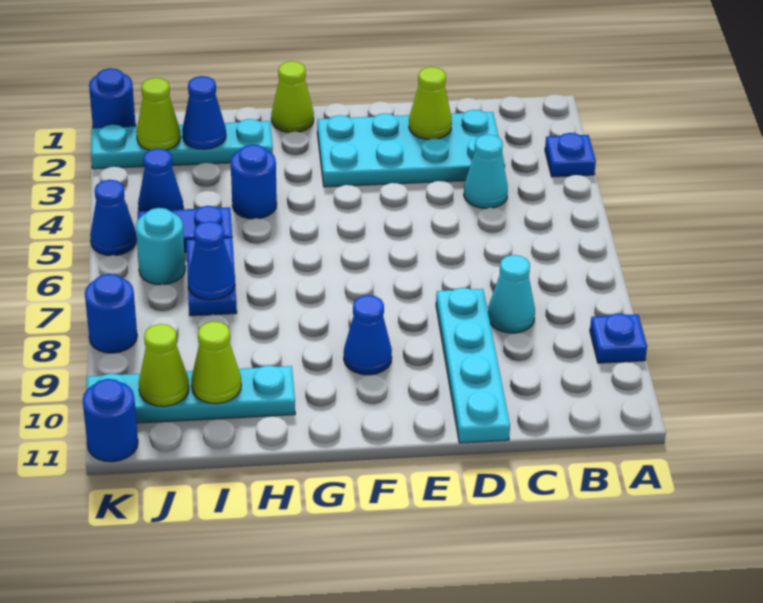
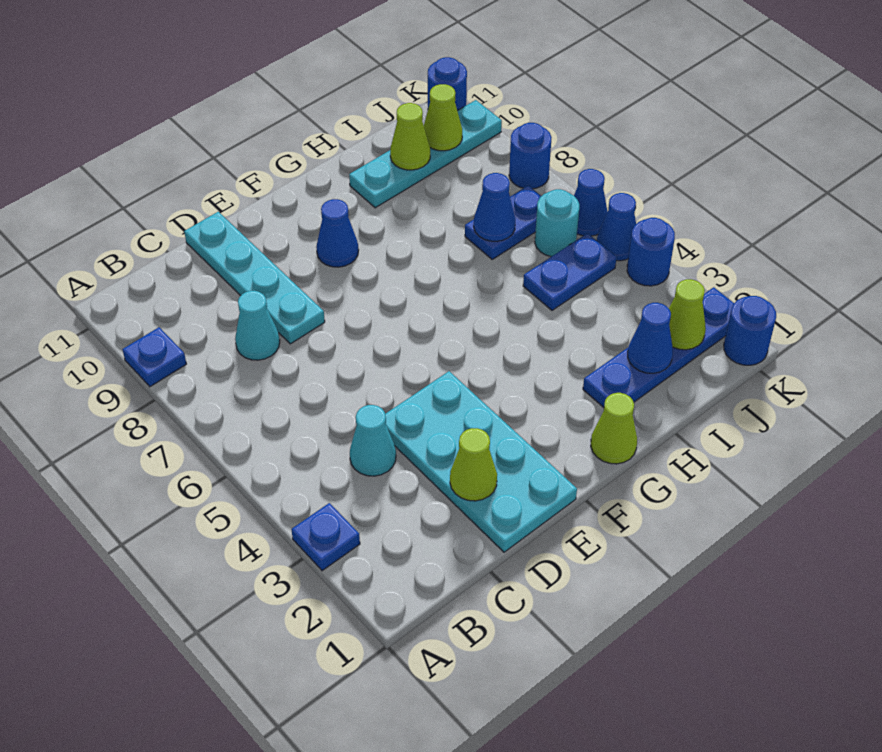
cyan plate C2:F3 level 1 -> cyan plate D1:E4 level 1
cyan plate H2:K2 level 1 -> blue plate H2:K2 level 1
blue round brick H4 level 1 -> blue round brick K4 level 1
blue plate I6:I7 level 1 -> blue plate I7:J7 level 1
blue cone J4 level 1 -> blue cone K6 level 1

